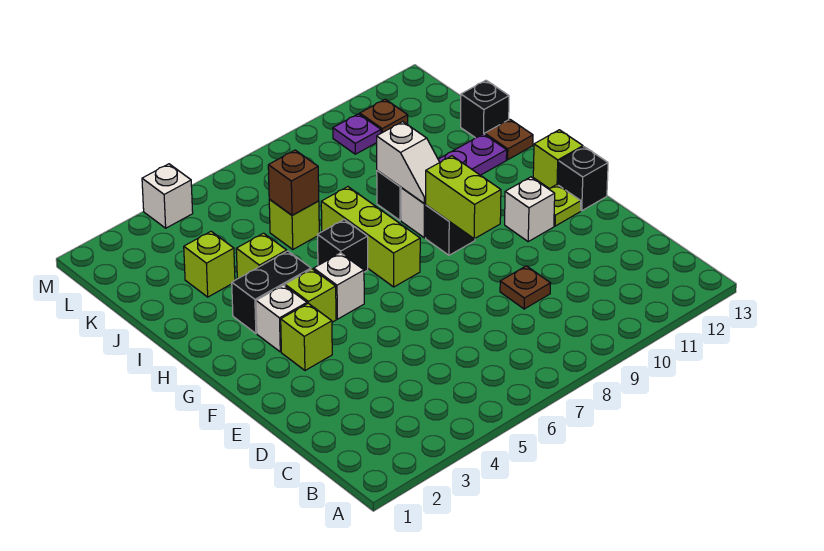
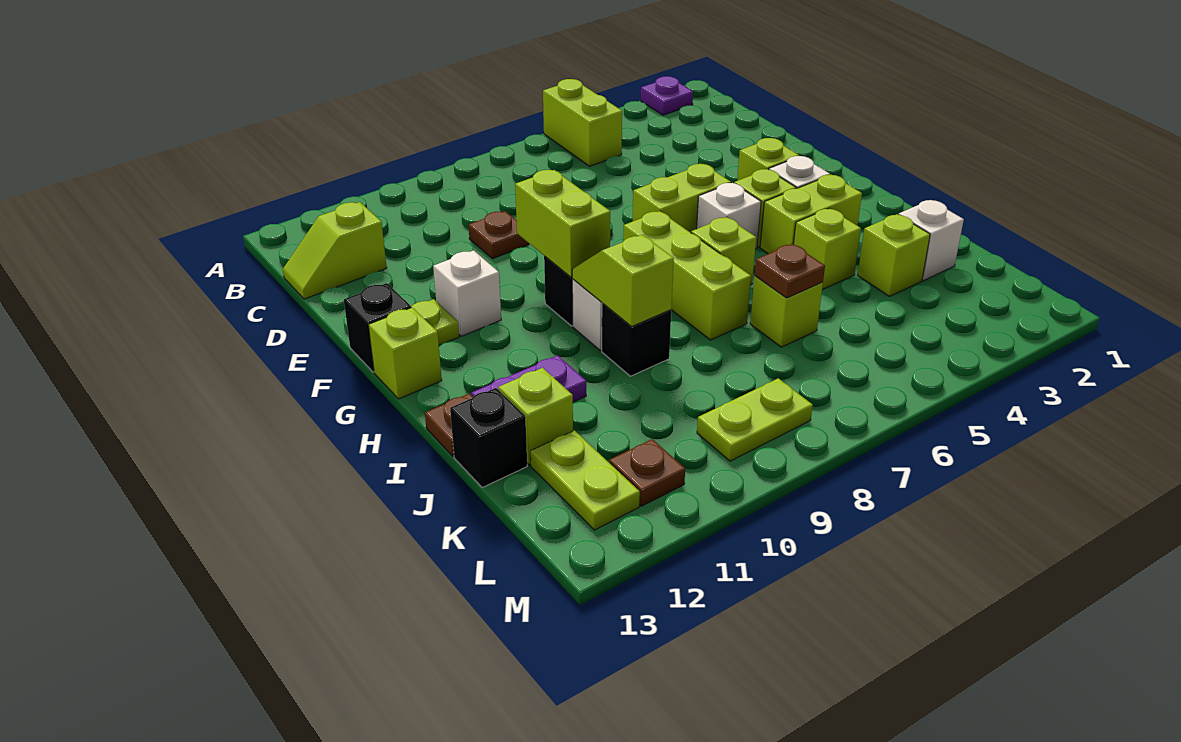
none -> lime brick A5:B5 level 1
none -> lime slope C12:C13 level 1 top 12
none -> lime brick F5:F6 level 1
black brick H3:H4 level 1 -> lime brick H3:H4 level 1
black brick H6 level 1 -> lime brick H6 level 1
white slope H9:I9 level 2 top I -> lime slope H9:I9 level 2 top I
brown brick J6 level 2 -> brown plate J6 level 2
none -> lime brick J12 level 1
none -> lime plate K12:L12 level 1
none -> lime plate L8:L9 level 1
purple plate L10 level 1 -> purple plate A2 level 1
white brick M4 level 1 -> white brick J2 level 1

